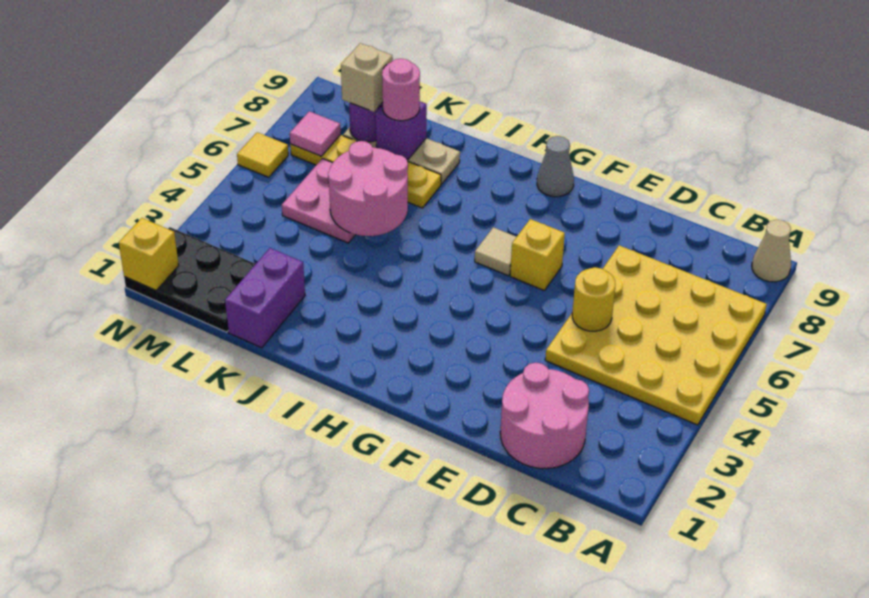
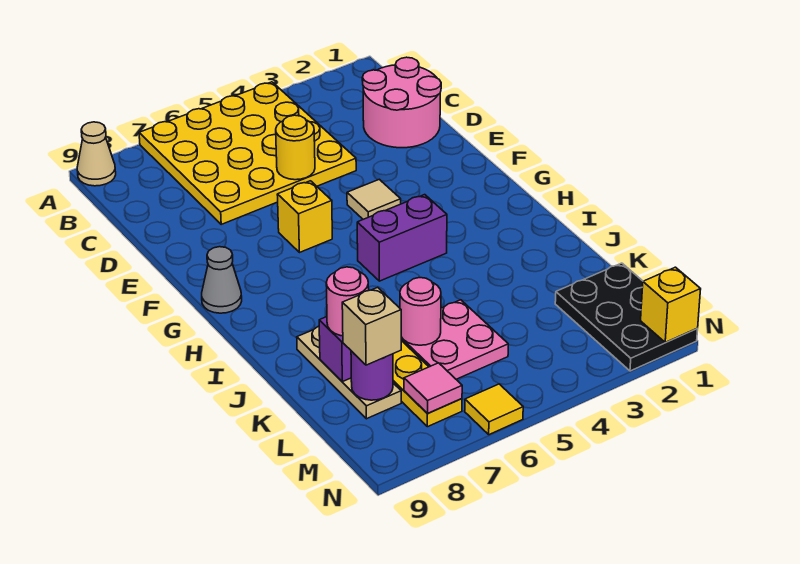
tan tile G6 level 1 -> tan tile F4 level 1
pink round brick J5:K6 level 2 -> pink round brick K6 level 2
purple brick K1:K2 level 1 -> purple brick H4:H5 level 1

